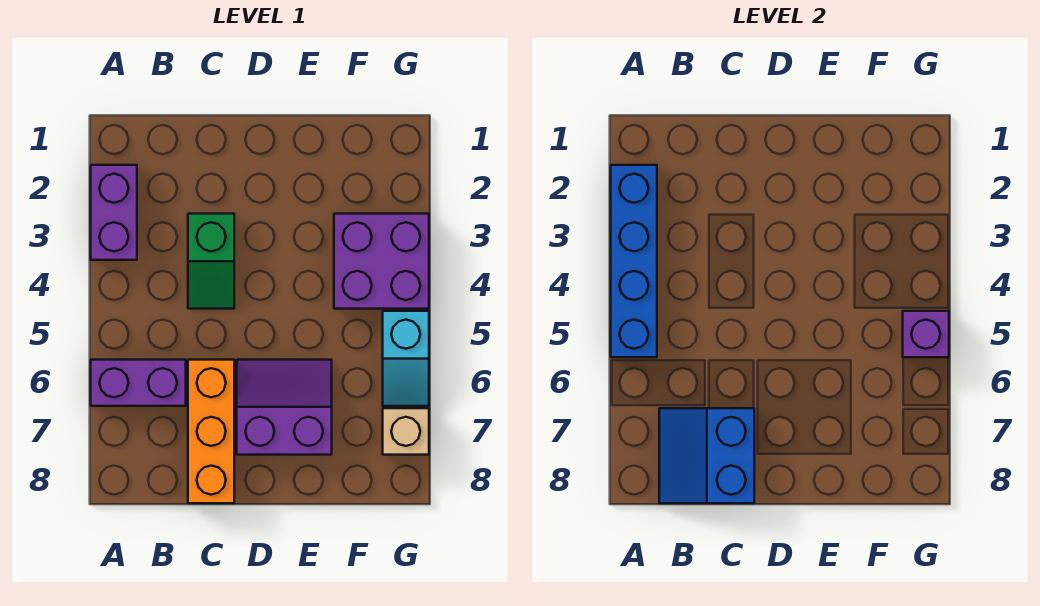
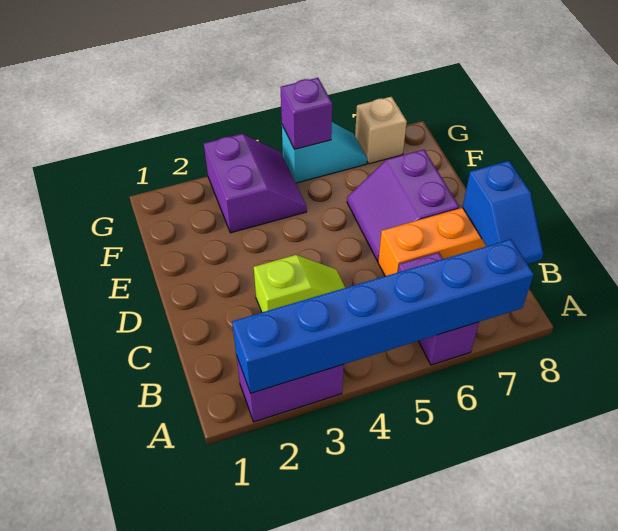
blue brick A2:A5 level 2 -> blue brick A2:A7 level 2
blue slope B7:C8 level 2 top C -> blue slope B8:C8 level 2 top C
green slope C3:C4 level 1 top 3 -> lime slope C3:C4 level 1 top 3
purple brick F3:G4 level 1 -> purple slope F3:G4 level 1 top 3

